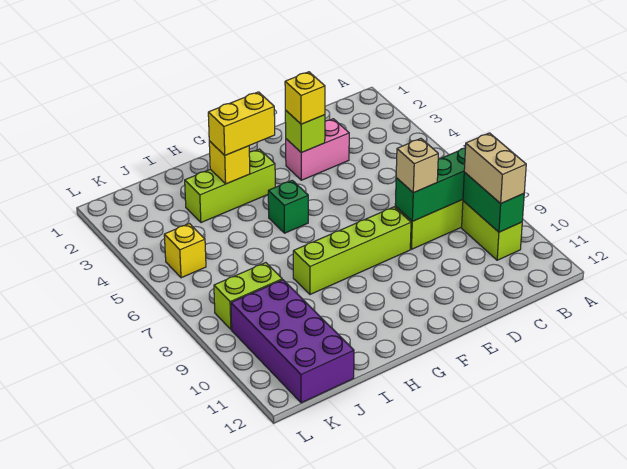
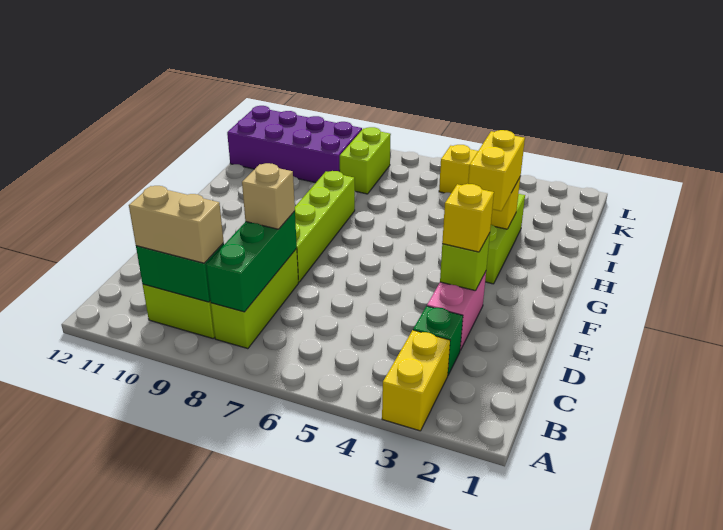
none -> yellow brick A3:B3 level 1
green brick G5 level 1 -> green brick C3 level 1

